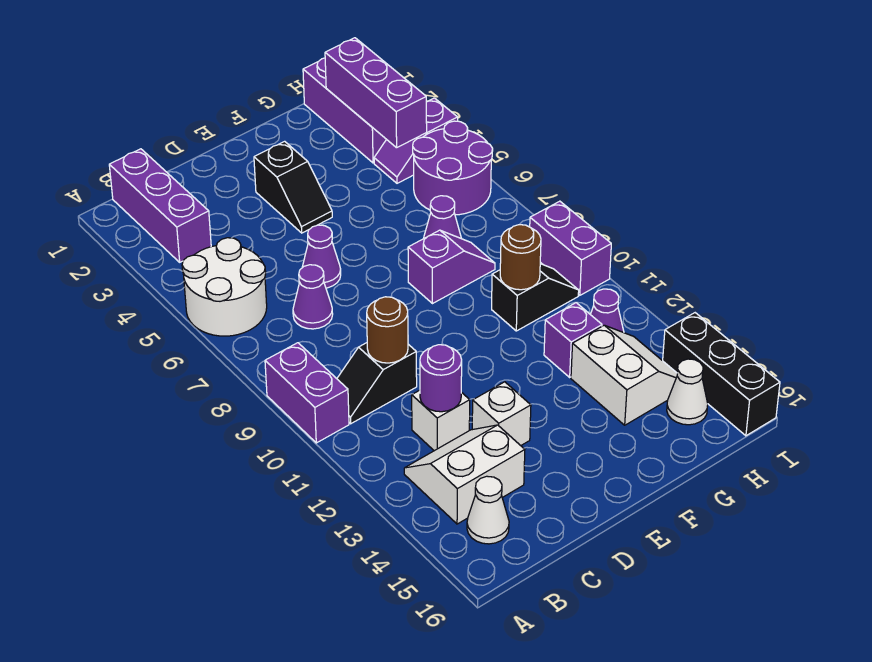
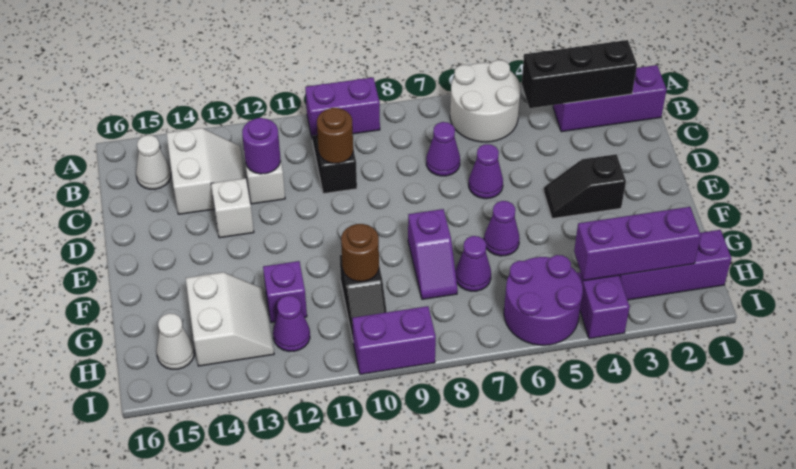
none -> purple cone F6 level 1
white slope G13:H14 level 1 top G -> white slope G13:H14 level 1 top 14
black brick I14:I16 level 1 -> black brick B2:B4 level 2

